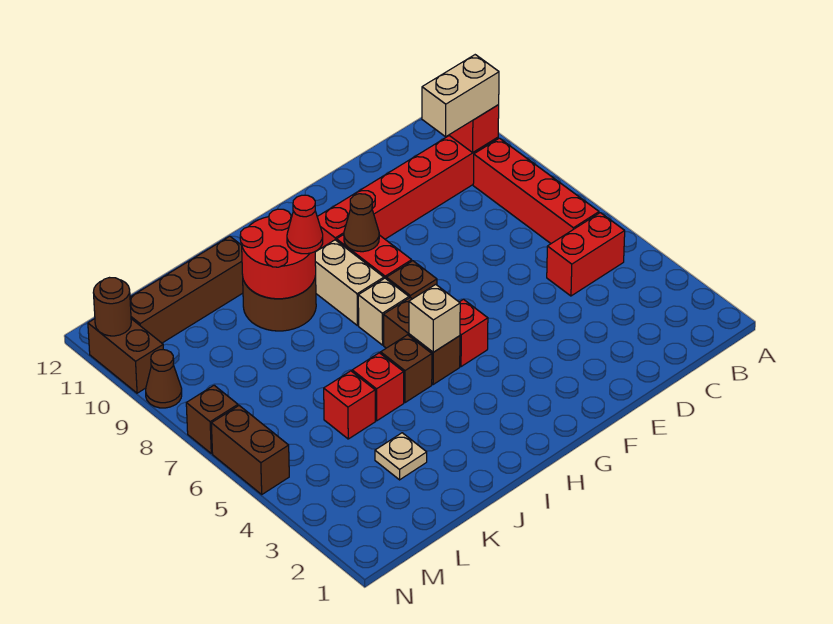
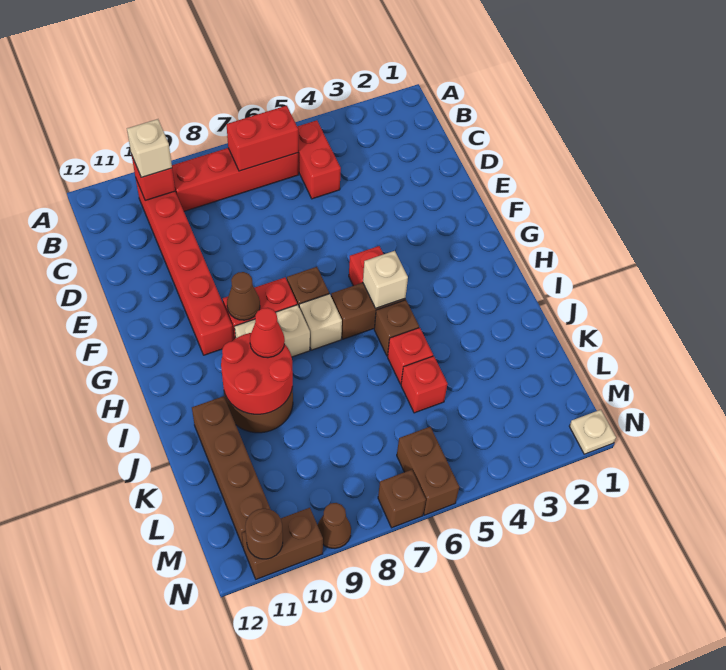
none -> red brick B6:B7 level 2
tan brick B10:C10 level 3 -> tan brick B10 level 3
tan plate K3 level 1 -> tan plate N1 level 1
brown brick N5:N6 level 1 -> brown brick M6:N6 level 1

